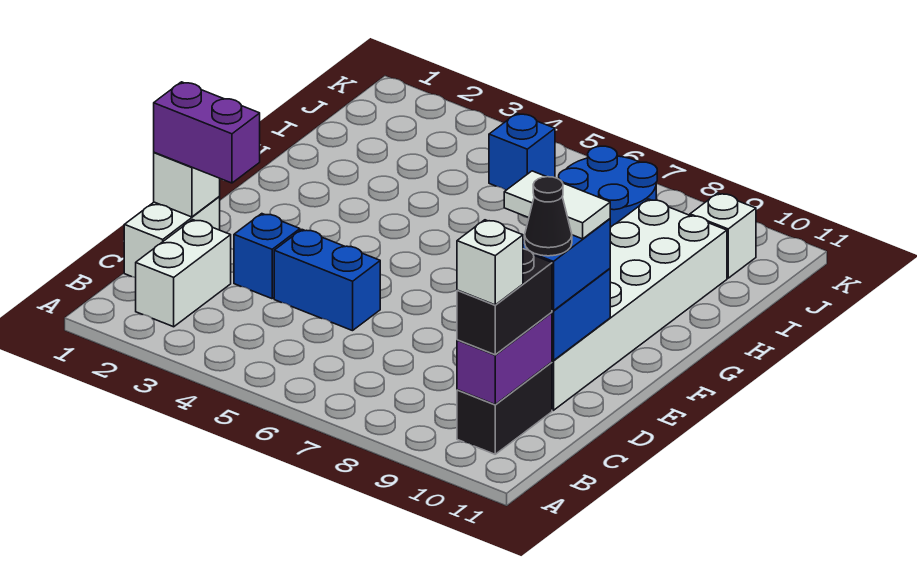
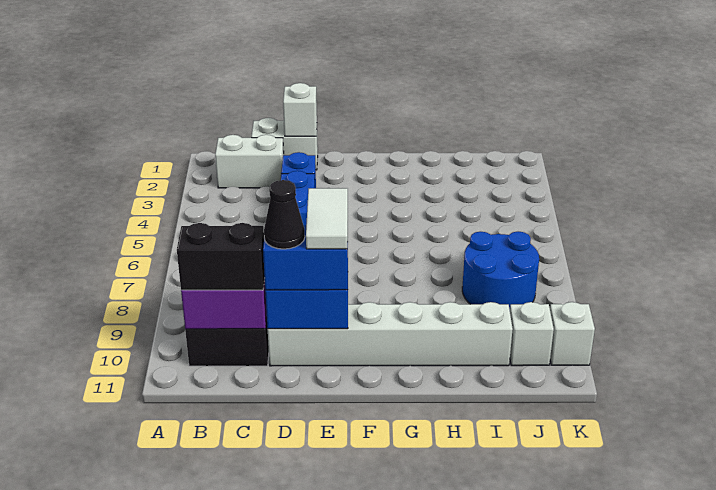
white brick B10 level 4 -> white brick K10 level 1
purple brick D1:D2 level 3 -> none
white brick D9:I10 level 1 -> white brick D10:I10 level 1
blue brick J5 level 1 -> none

